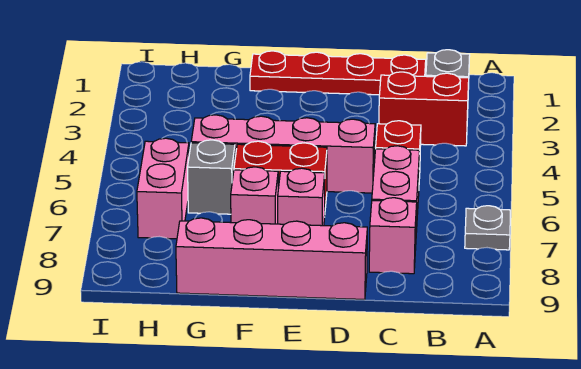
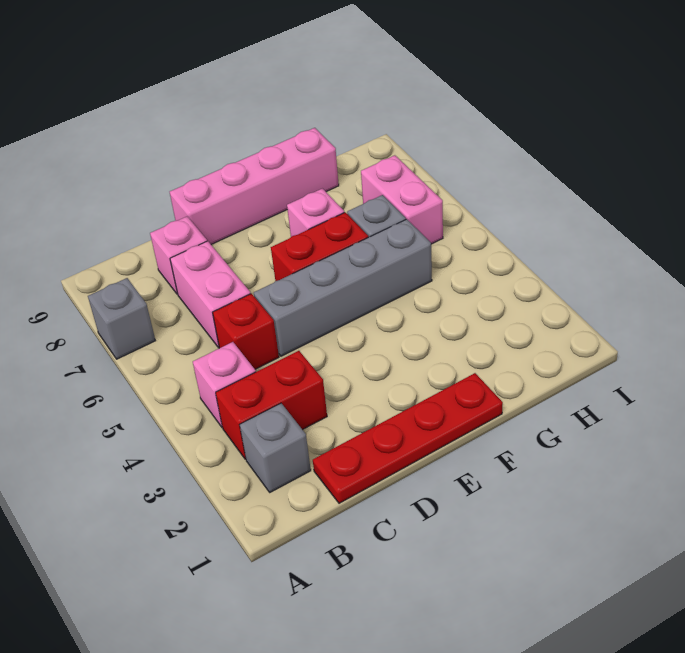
grey plate A7 level 1 -> grey brick A7 level 1
pink brick D5:G5 level 1 -> grey brick D5:G5 level 1
pink brick E7 level 1 -> pink brick B4 level 1

